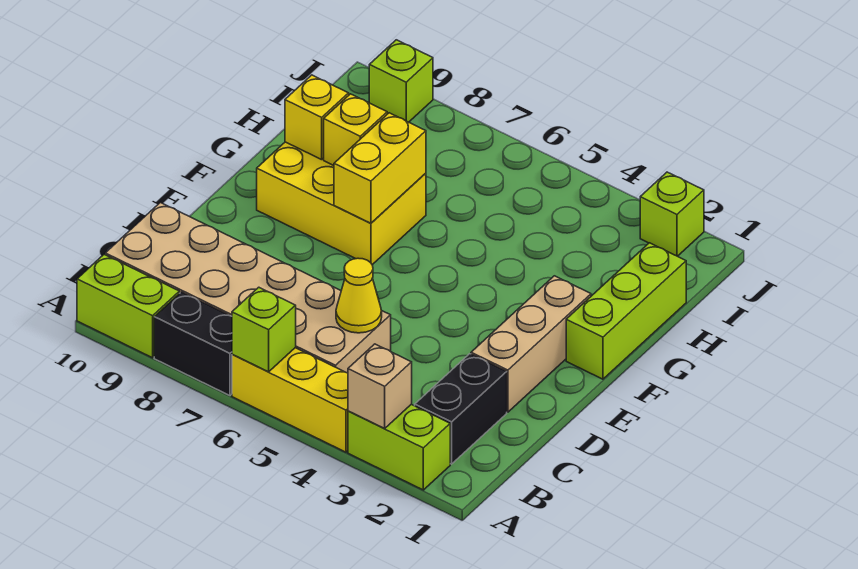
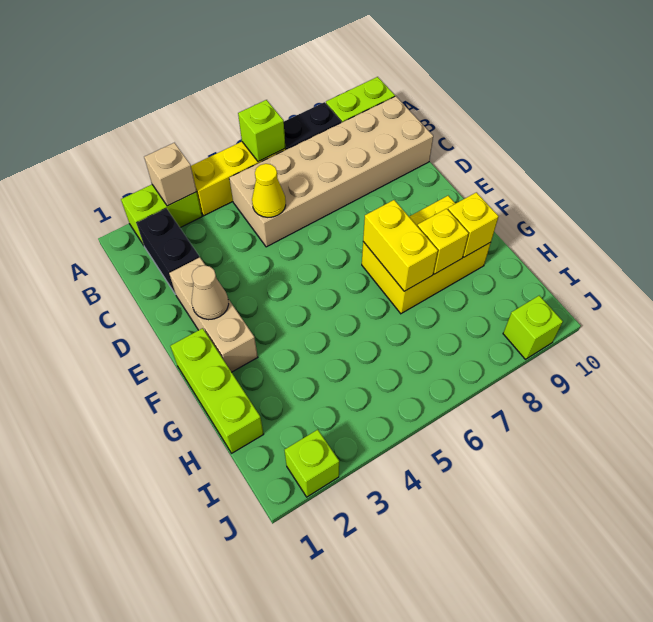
none -> tan cone E2 level 2

